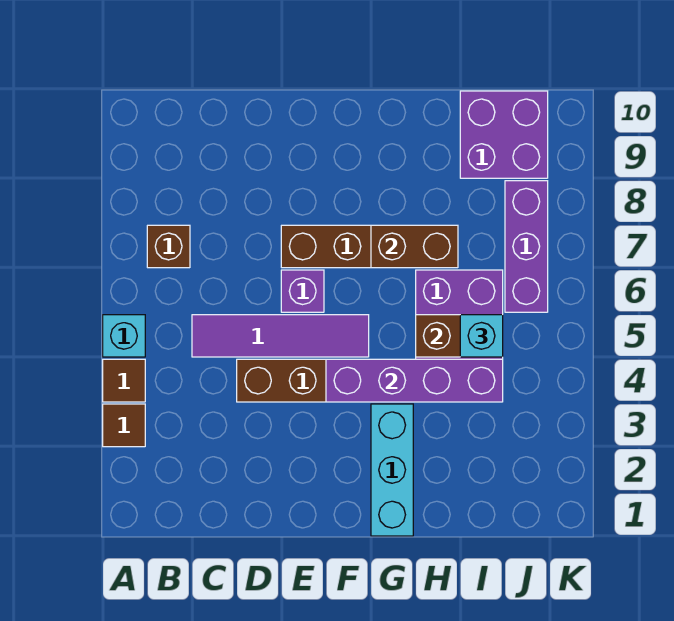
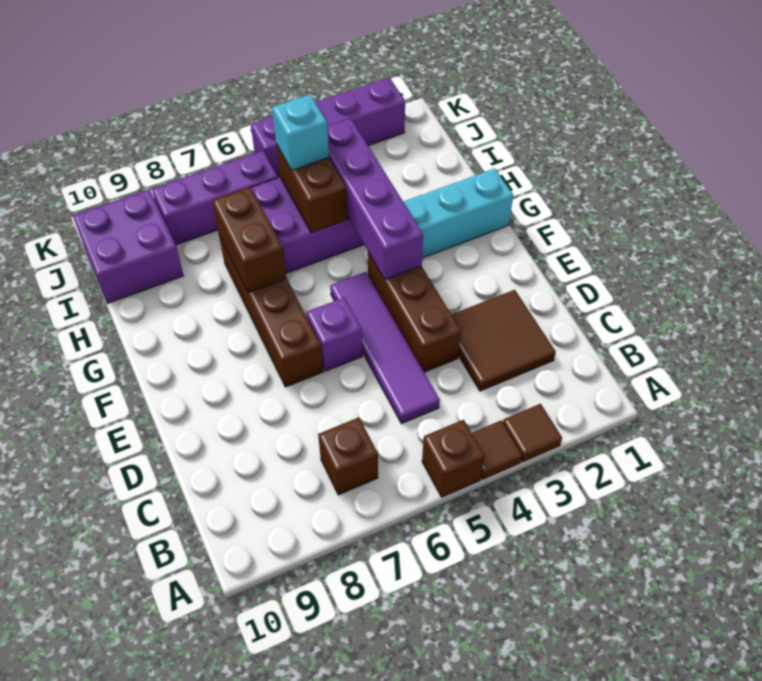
cyan brick A5 level 1 -> brown brick A5 level 1
none -> brown tile C2:D3 level 1
none -> purple brick K2:K5 level 1

